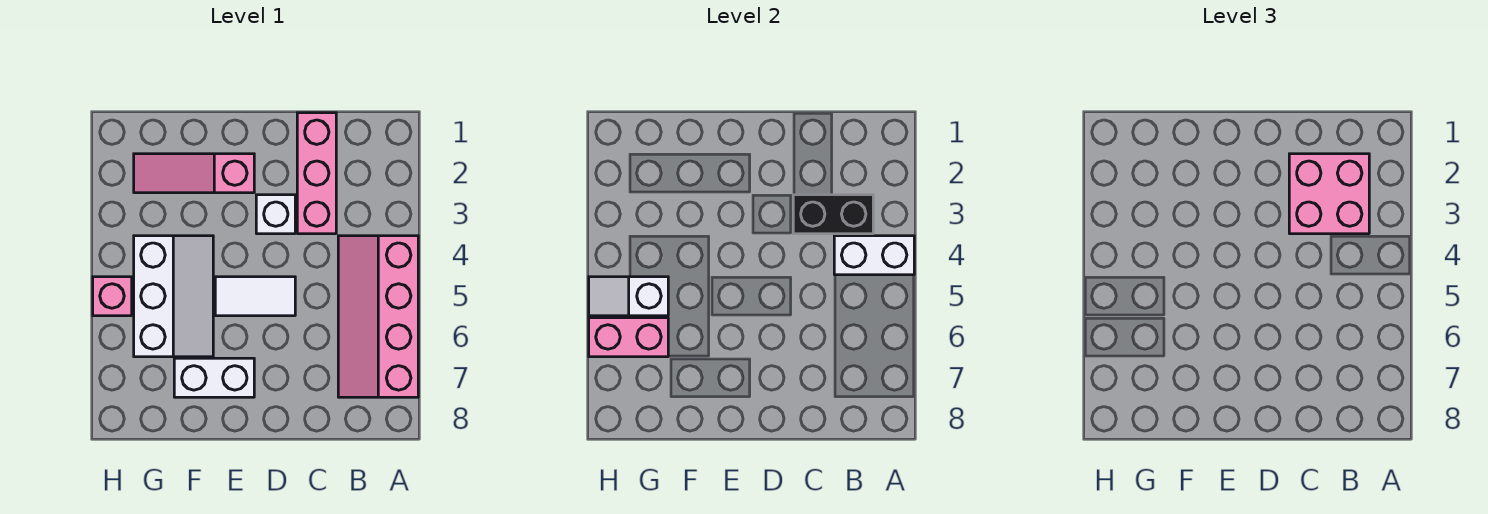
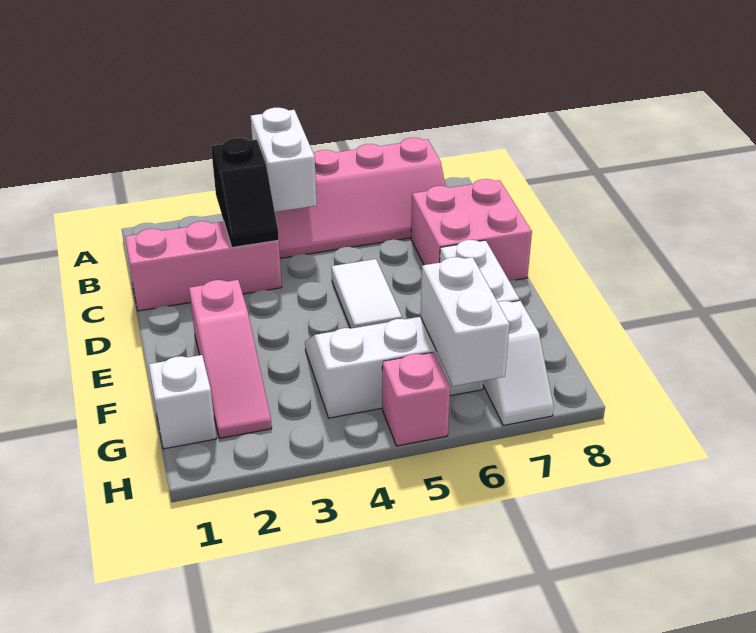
pink brick B2:C3 level 3 -> pink brick C7:D8 level 1
black brick B3:C3 level 2 -> black slope B3:C3 level 2 top B
white brick D3 level 1 -> white brick G1 level 1
white slope G5:H5 level 2 top G -> white slope G7:H7 level 1 top G
pink brick G6:H6 level 2 -> white brick G6:H6 level 2

